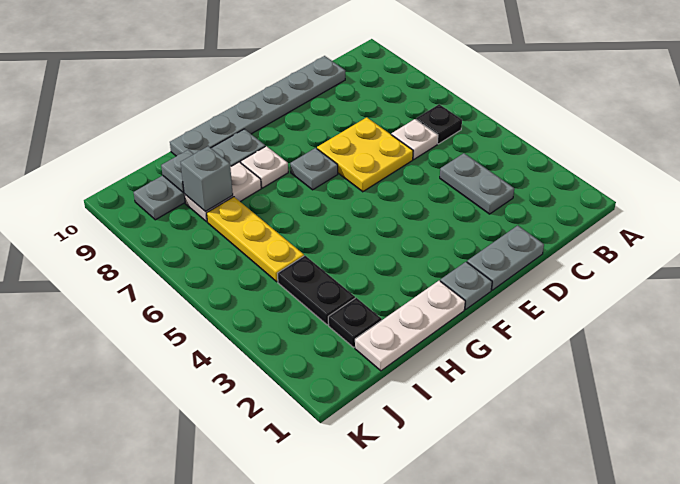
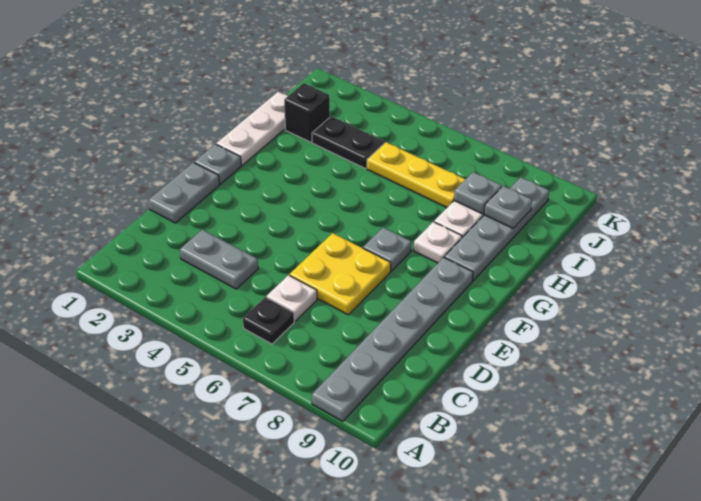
grey plate C10:H10 level 1 -> grey plate A9:F9 level 1
black plate I2 level 1 -> black brick I2 level 1
grey brick I8 level 2 -> grey plate I8 level 2

